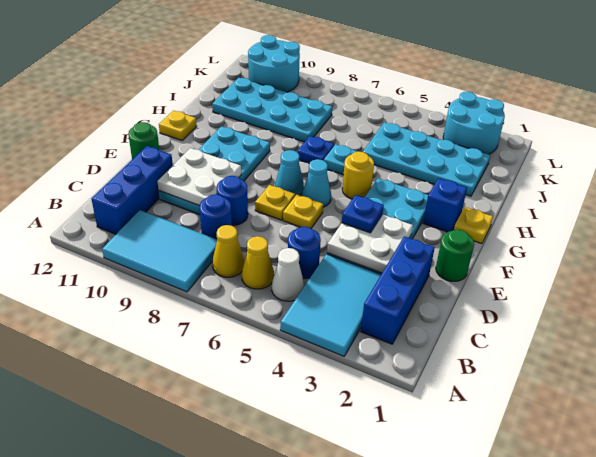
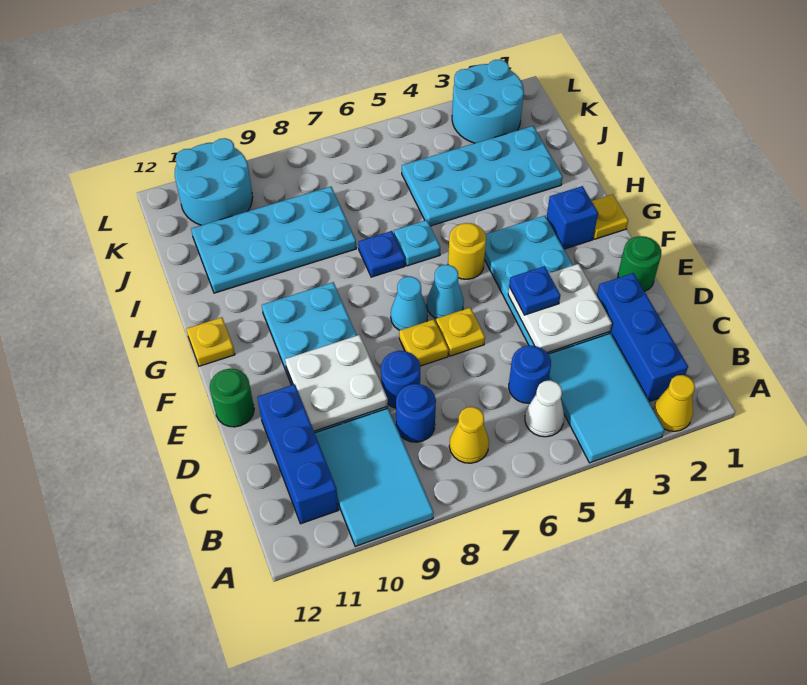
cyan tile A8:B10 level 1 -> cyan tile A9:C10 level 1
yellow cone B6 level 1 -> yellow cone A2 level 1

